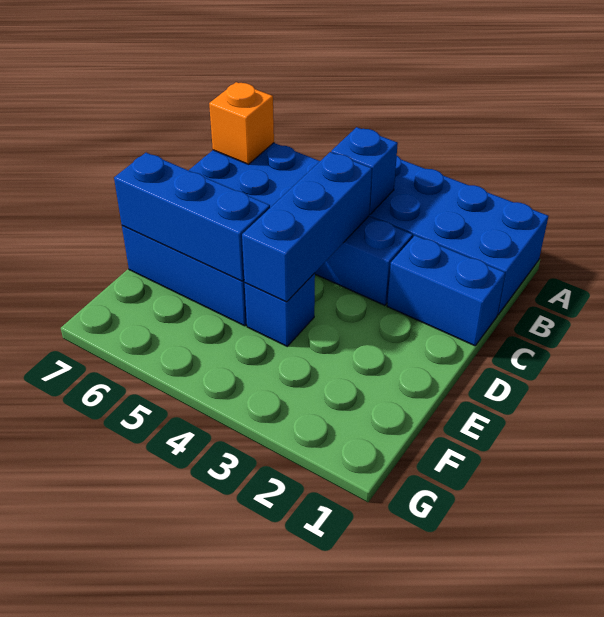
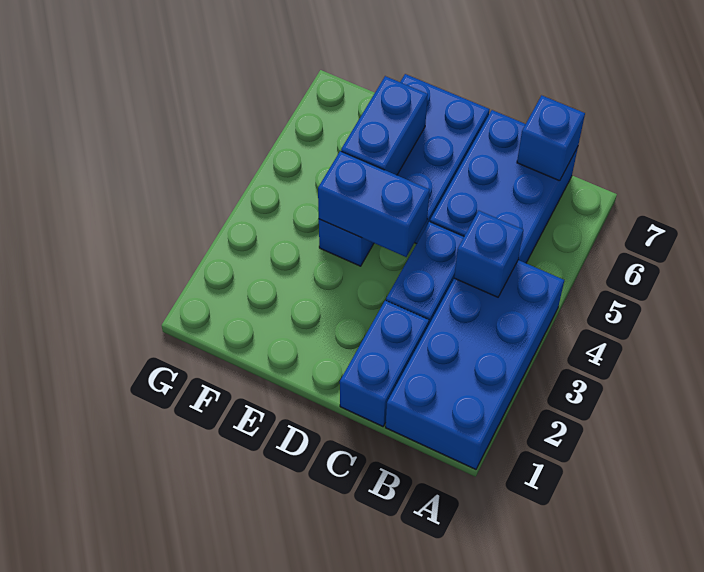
orange brick B7 level 2 -> blue brick B7 level 2
blue brick C4:E4 level 2 -> blue brick D4:E4 level 2
blue brick E5:E7 level 2 -> blue brick E5:E6 level 2

